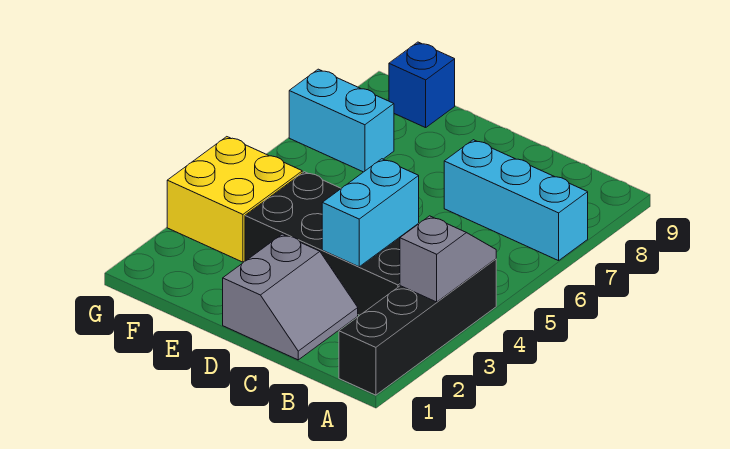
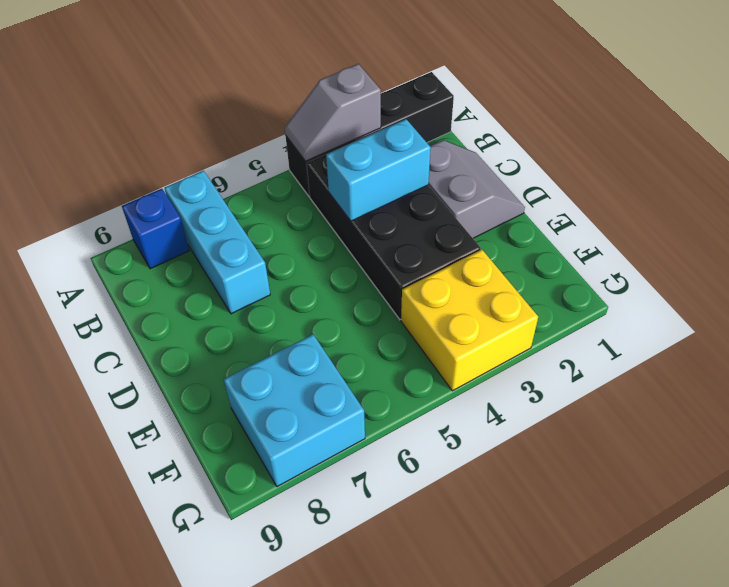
grey slope C1:D2 level 1 top D -> grey slope C1:D2 level 1 top 2
cyan brick F7:G7 level 1 -> cyan brick F7:G8 level 1
blue brick F9 level 1 -> blue brick A8 level 1

